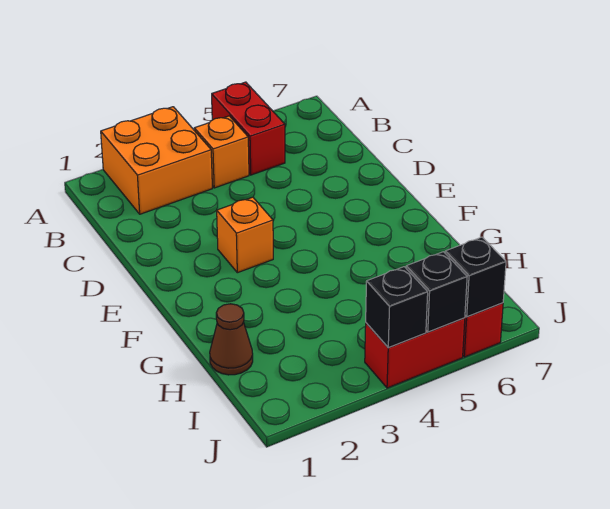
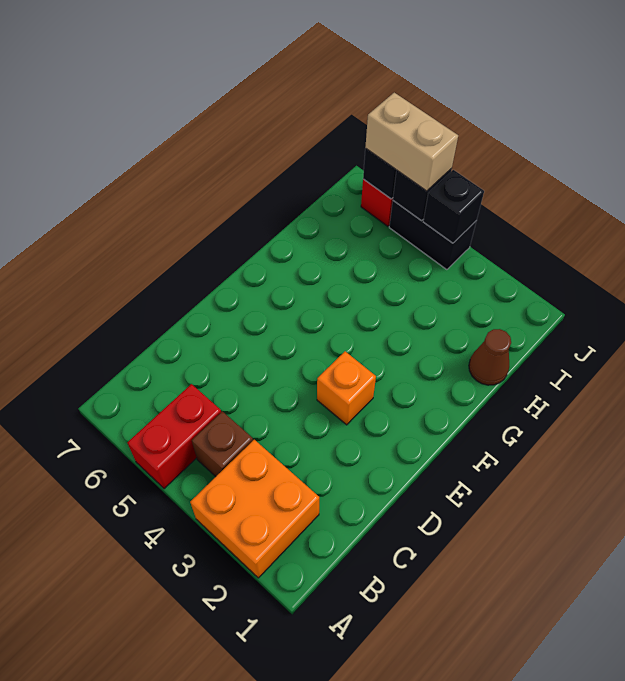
orange brick B4 level 1 -> brown brick B4 level 1
red brick J4:J5 level 1 -> black brick J4:J5 level 1
none -> tan brick J5:J6 level 3

